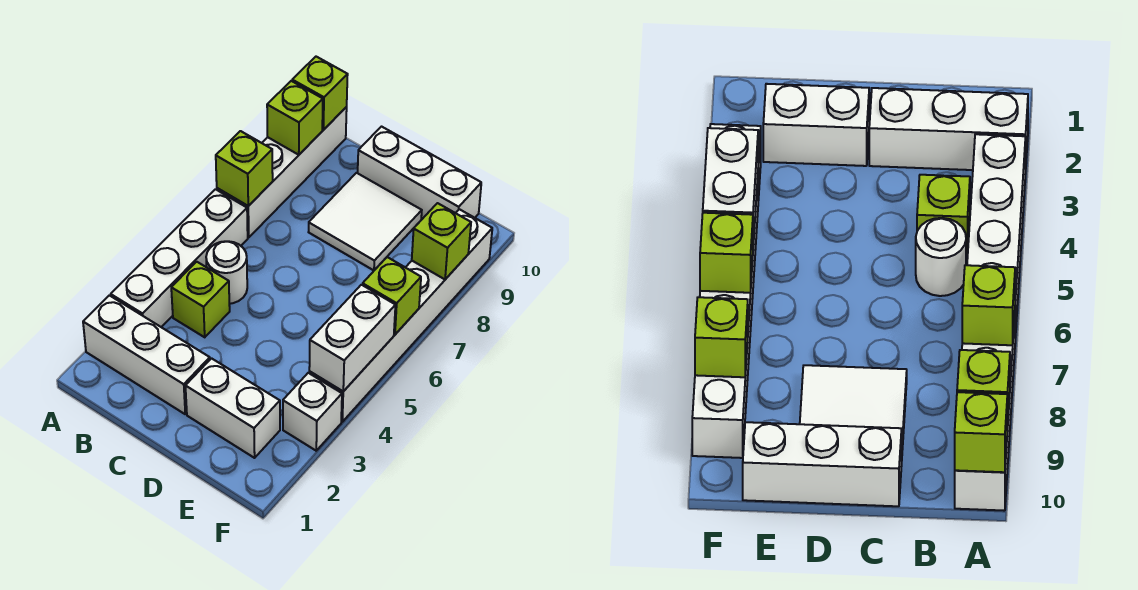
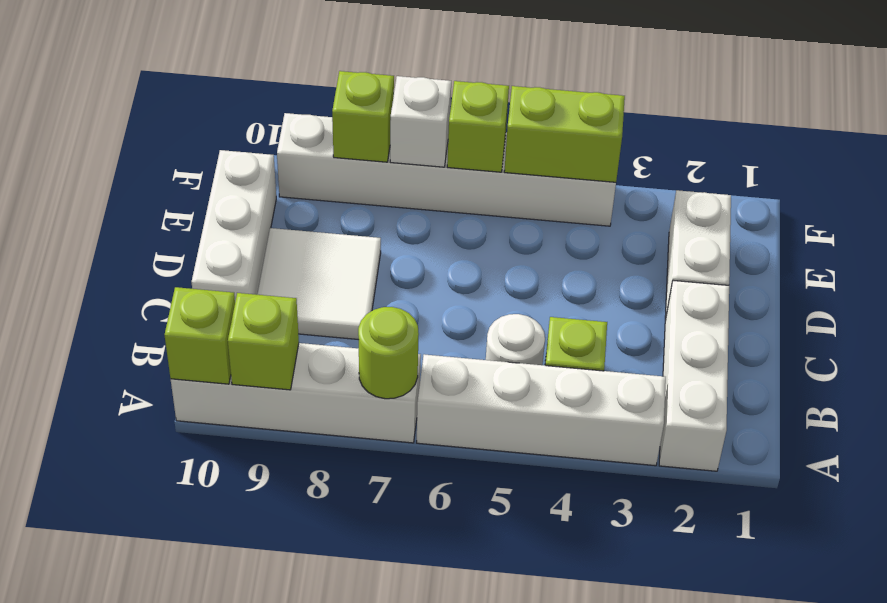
lime brick A7 level 2 -> lime round brick A7 level 2
white brick F3 level 1 -> white brick F7 level 2
white brick F4:F5 level 2 -> lime brick F4:F5 level 2

